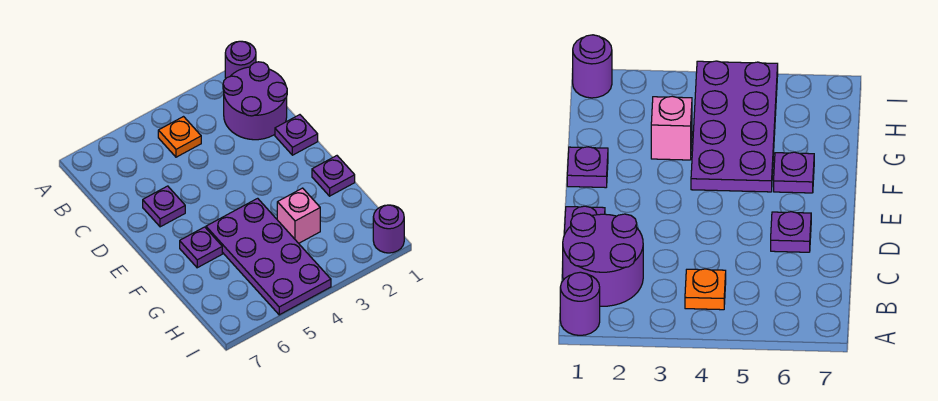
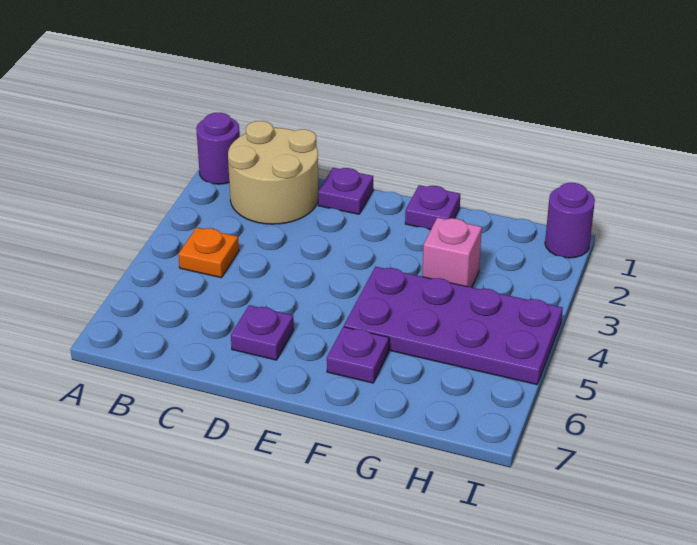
purple round brick B1:C2 level 1 -> tan round brick B1:C2 level 1

